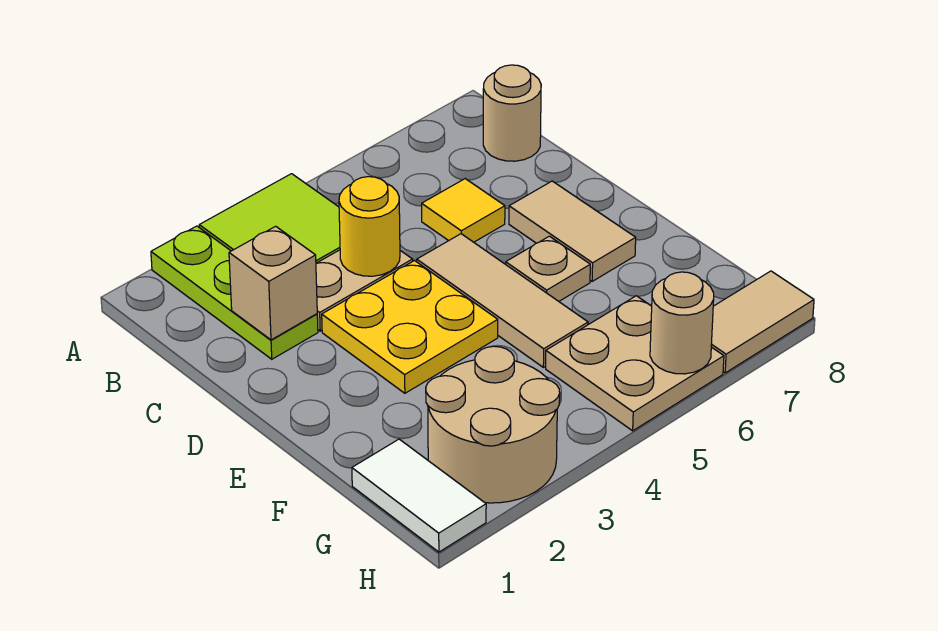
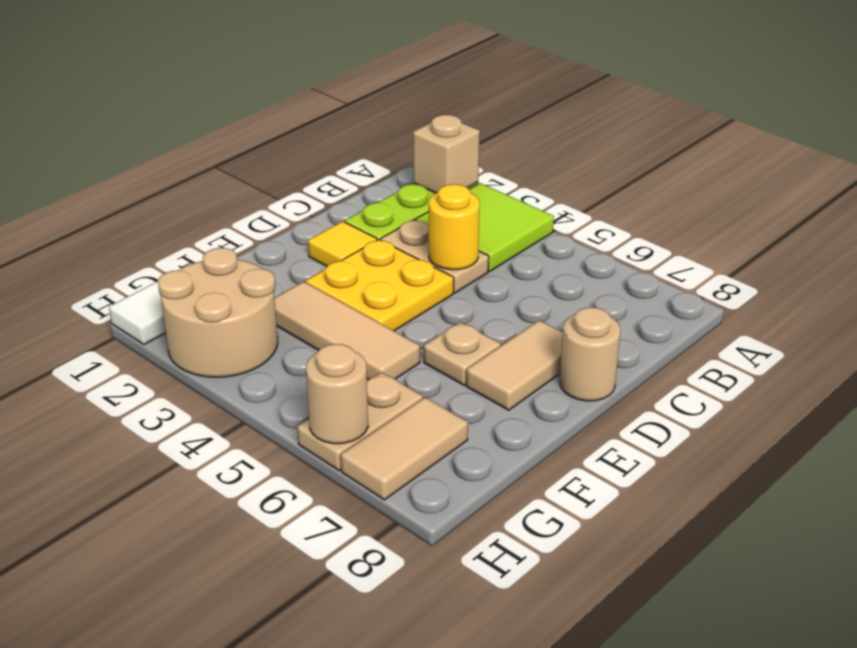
tan round brick B8 level 1 -> tan round brick D8 level 1
tan brick C2 level 2 -> tan brick A2 level 2
yellow tile C6 level 1 -> yellow tile D2 level 1
tan tile D5:F5 level 1 -> tan tile F3:F5 level 1
tan plate G5:H6 level 1 -> tan plate G6:H6 level 1
tan tile H7:H8 level 1 -> tan tile G7:H7 level 1

